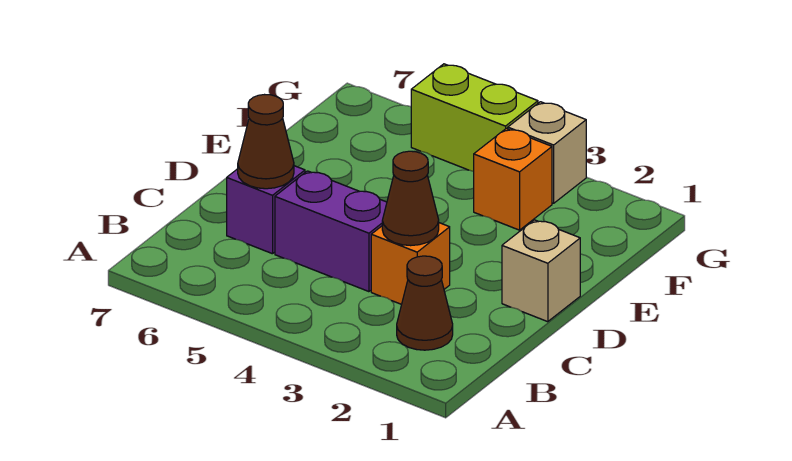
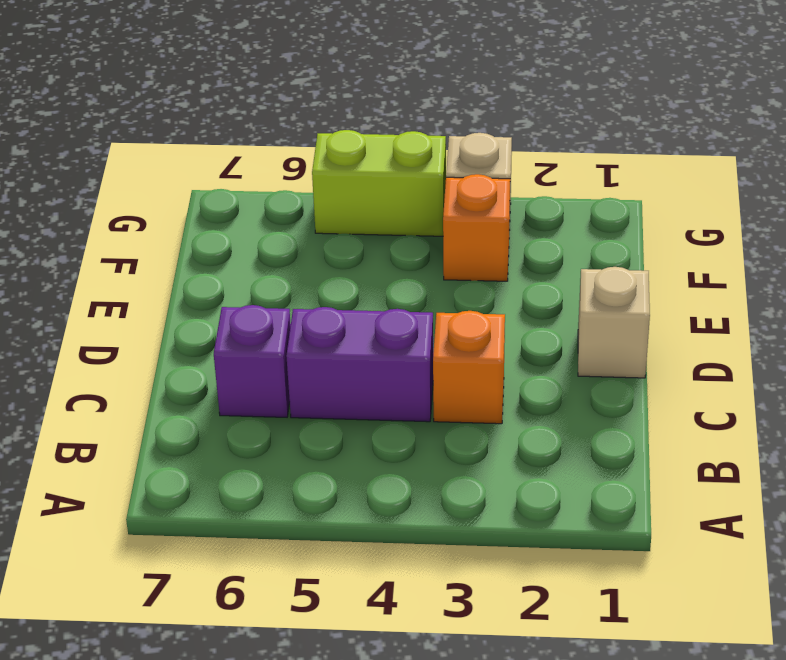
brown cone B2 level 1 -> none
brown cone C3 level 2 -> none
brown cone C6 level 2 -> none

